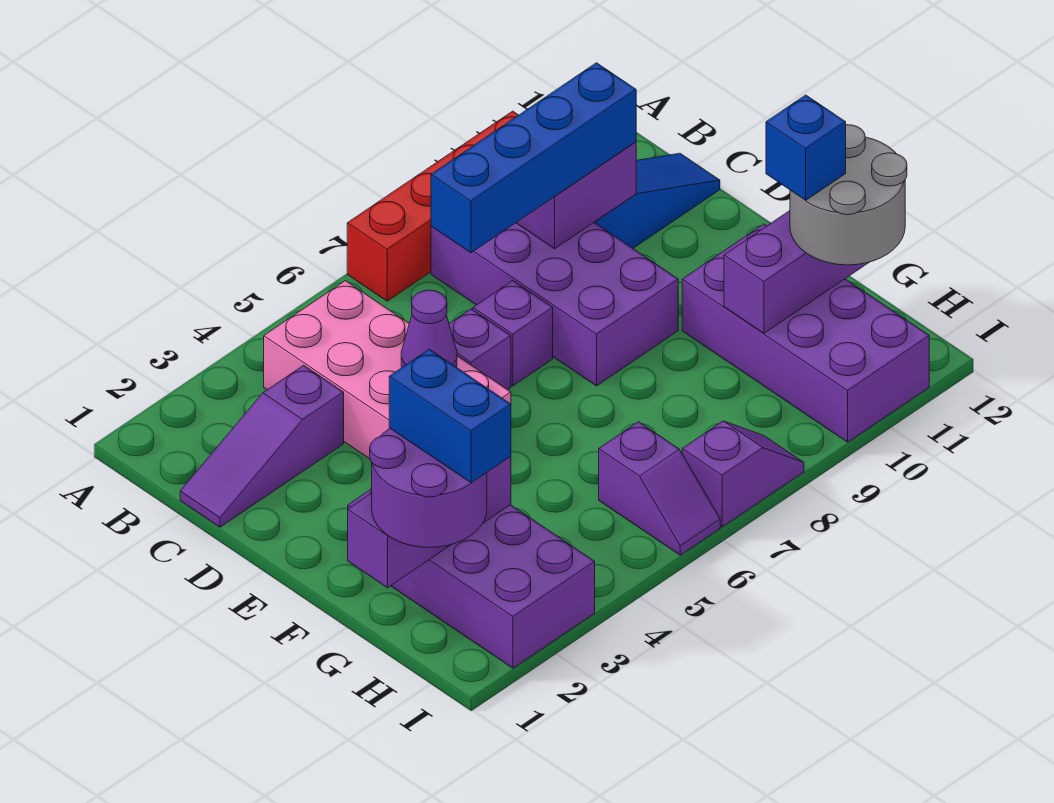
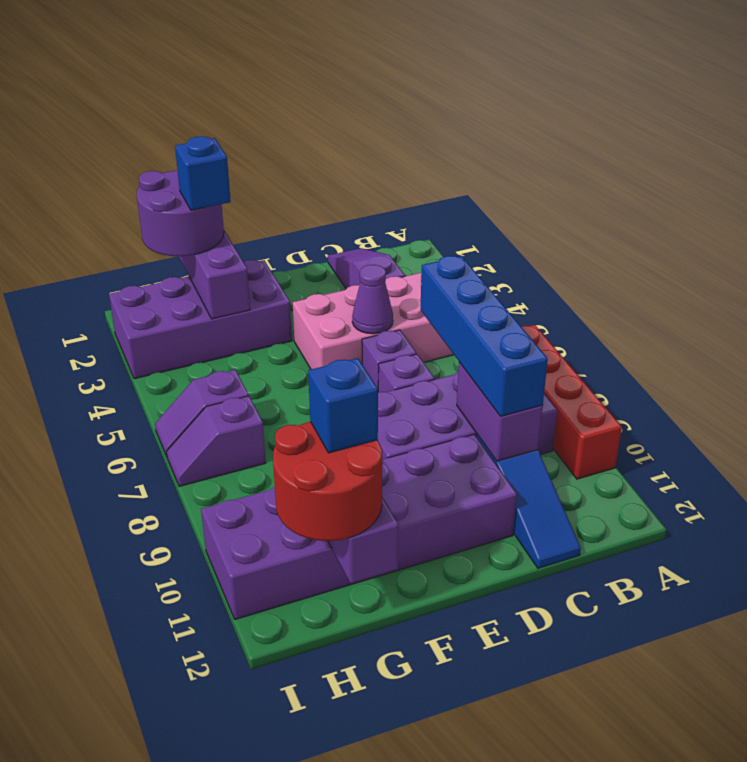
purple brick F10:I11 level 1 -> purple brick D10:I11 level 1
blue brick G2:H2 level 4 -> blue brick G2 level 4
grey round brick G11:H12 level 3 -> red round brick G11:H12 level 3
purple slope I7:I8 level 1 top 7 -> purple slope H7:I7 level 1 top H

